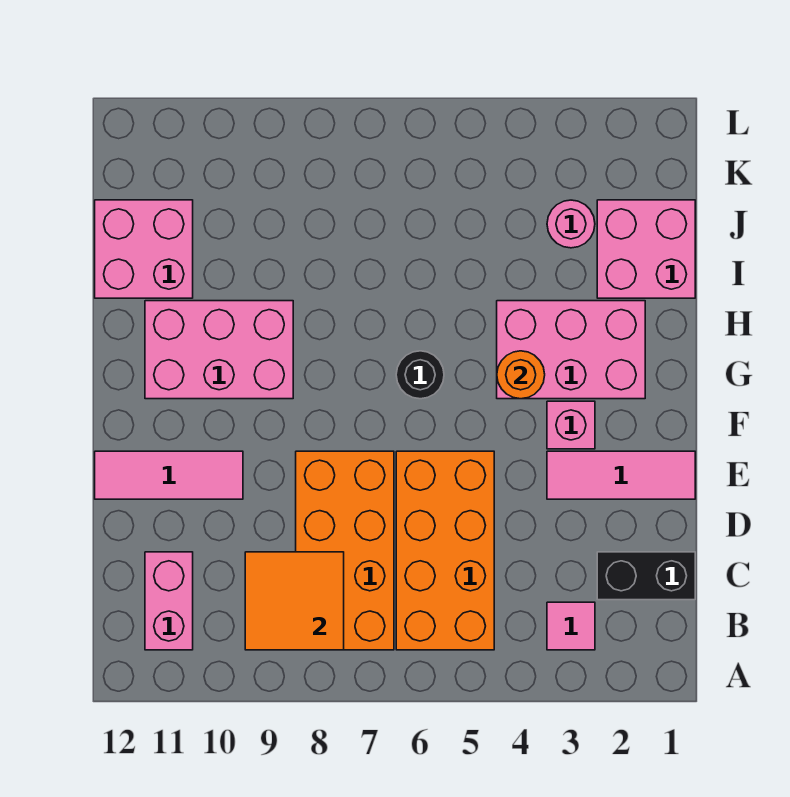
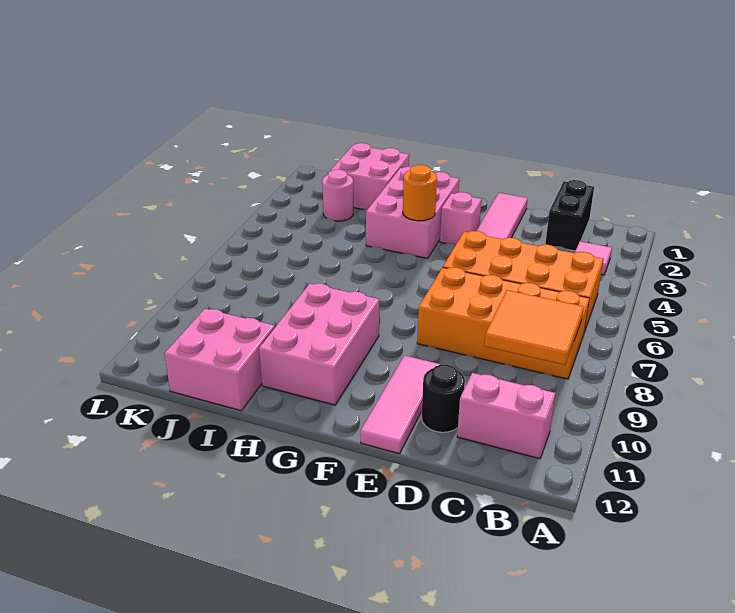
black round brick G6 level 1 -> black round brick D11 level 1

